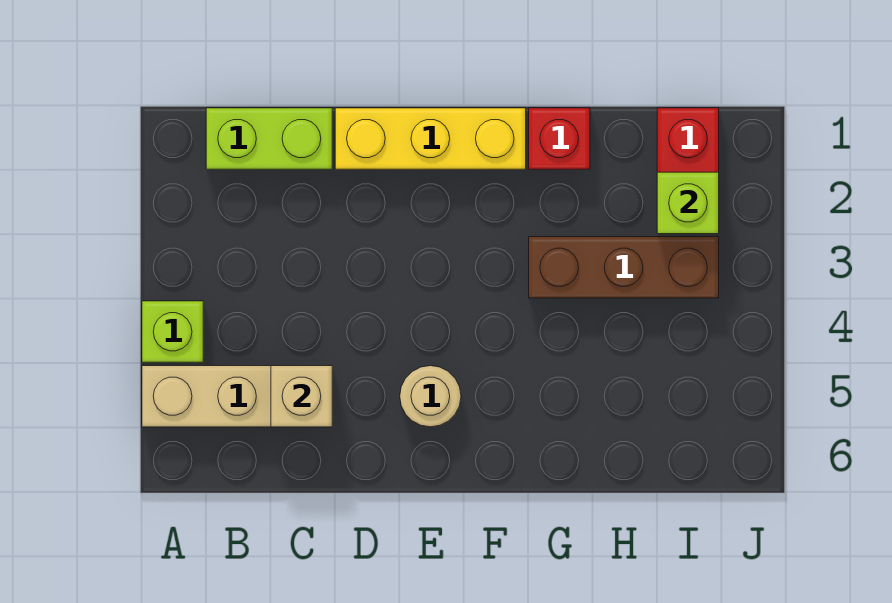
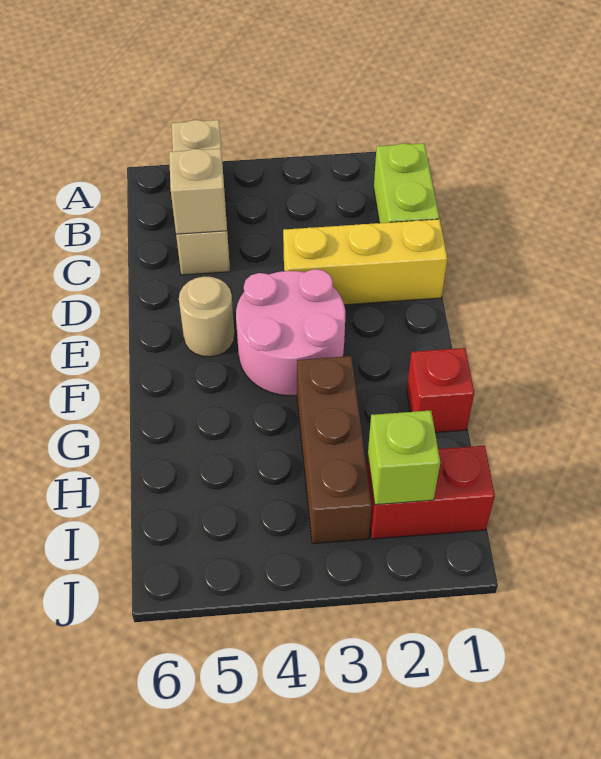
lime brick A4 level 1 -> none
yellow brick D1:F1 level 1 -> yellow brick D1:D3 level 1
none -> pink round brick E3:F4 level 1

